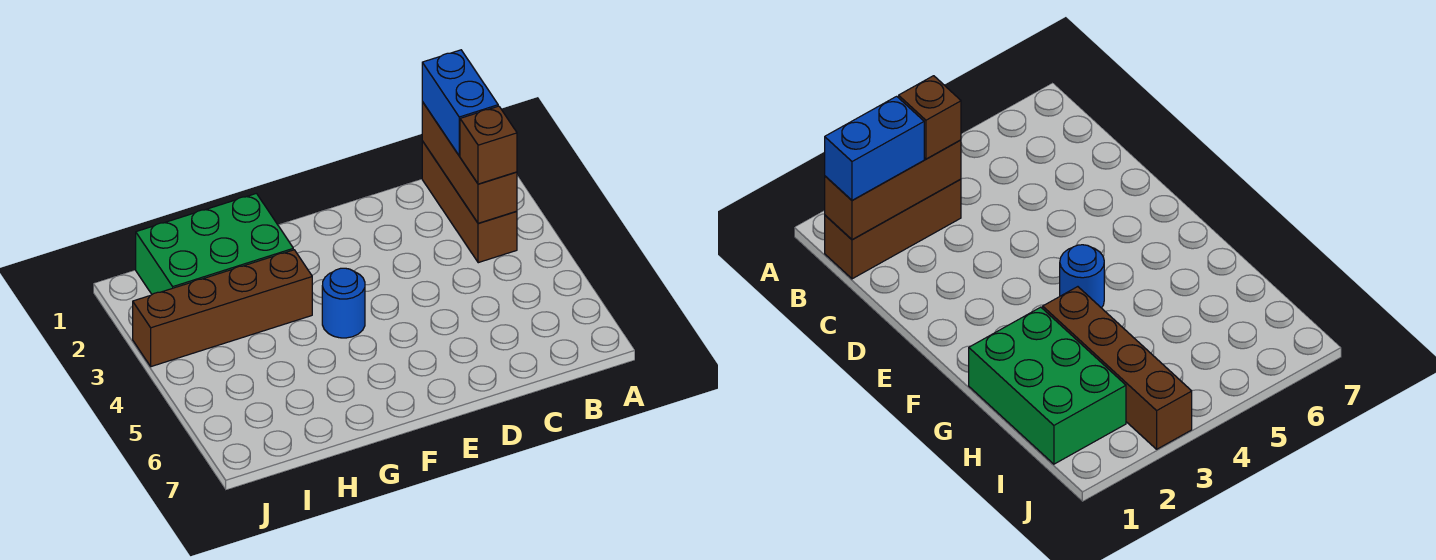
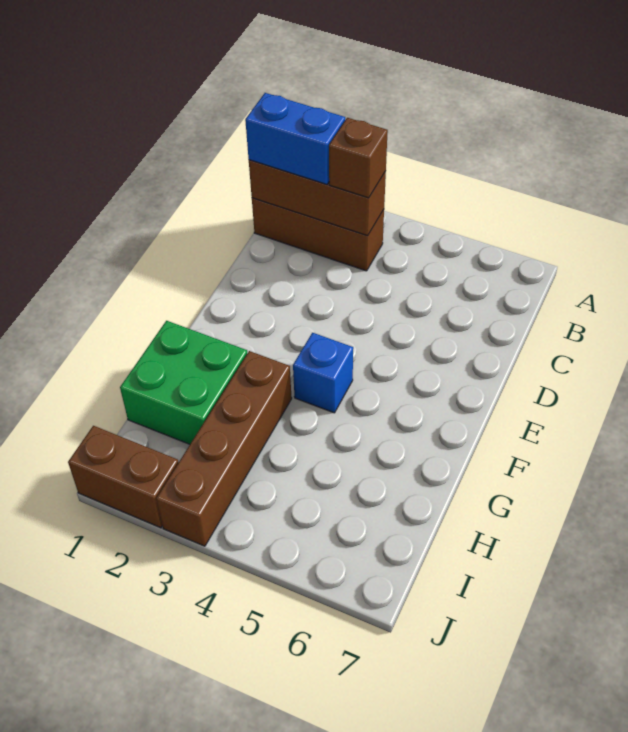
blue round brick F4 level 1 -> blue brick F4 level 1
green brick G1:I2 level 1 -> green brick G1:H2 level 1
none -> brown brick J1:J2 level 1

